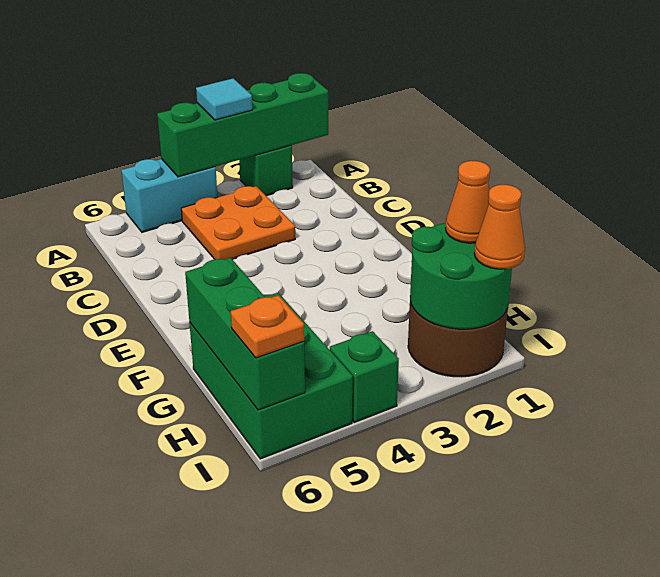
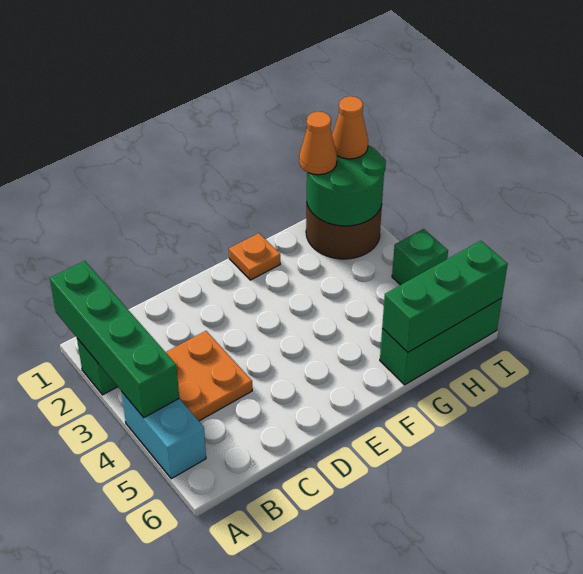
cyan tile A3 level 3 -> none
green brick G5:I6 level 1 -> green brick G6:I6 level 1
orange plate I6 level 3 -> orange plate F1 level 1

